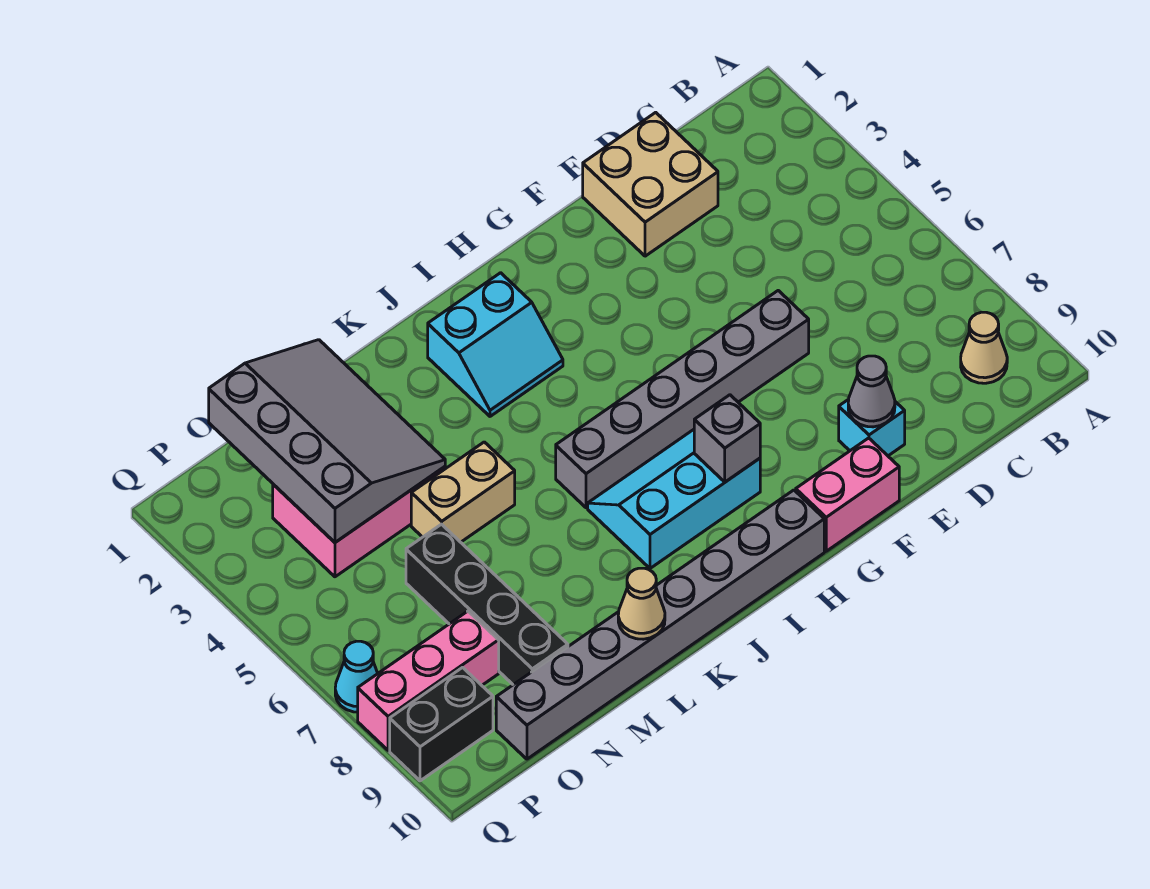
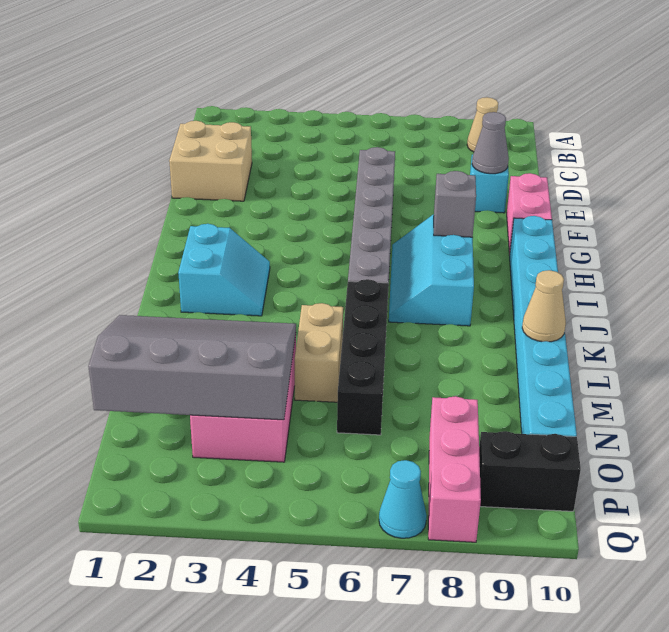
grey brick H10:O10 level 1 -> cyan brick H10:O10 level 1
black brick N6:N9 level 1 -> black brick K6:N6 level 1
black brick P9:Q9 level 1 -> black brick P9:P10 level 1

